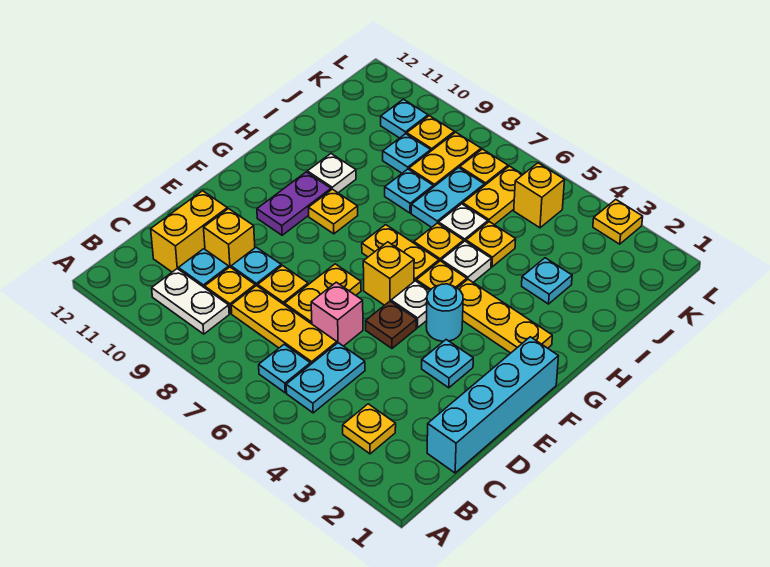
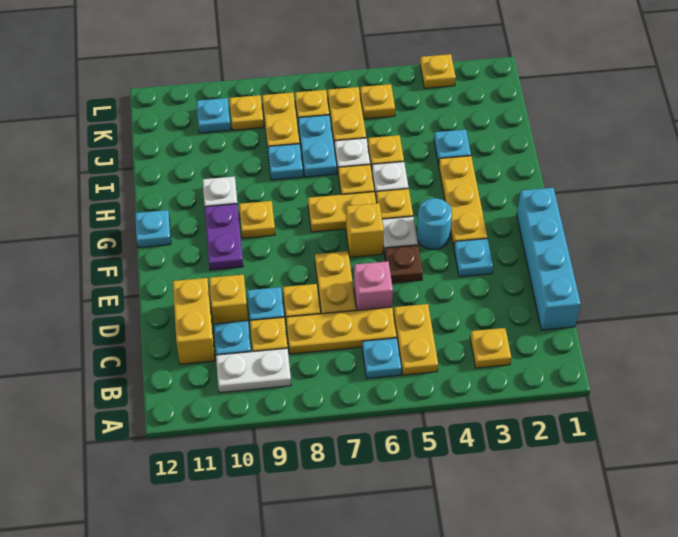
cyan plate B5:C5 level 1 -> yellow plate B5:C5 level 1
yellow plate G2:G4 level 1 -> yellow plate F3:H3 level 1
cyan plate J9 level 1 -> cyan plate G12 level 1
yellow brick K5 level 1 -> yellow plate K5 level 1

